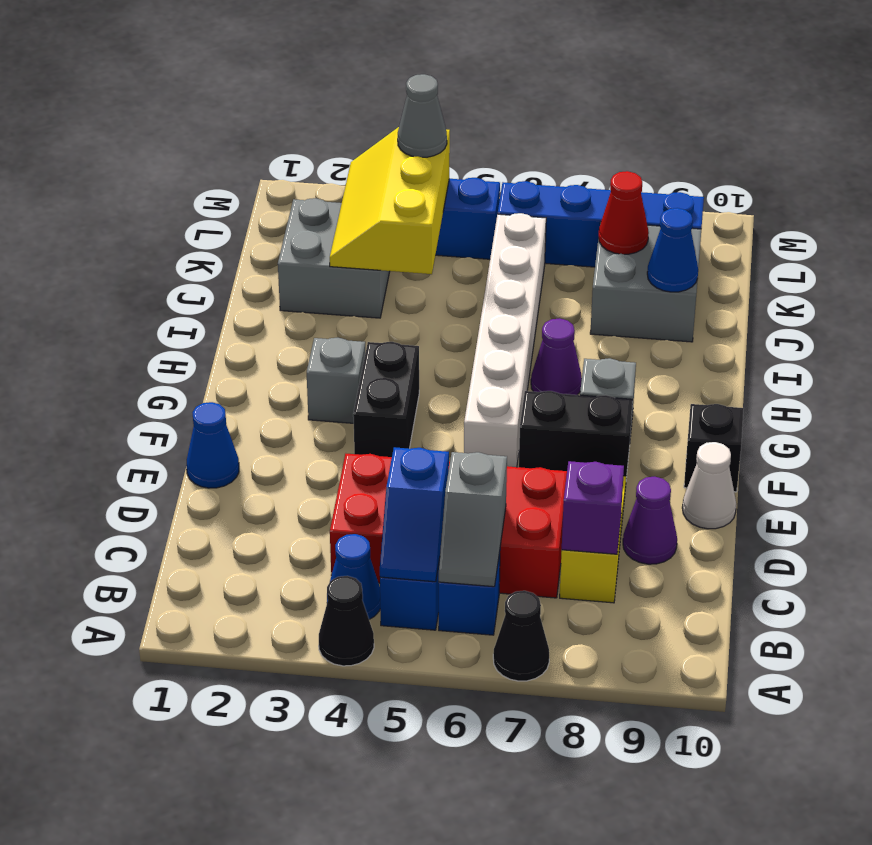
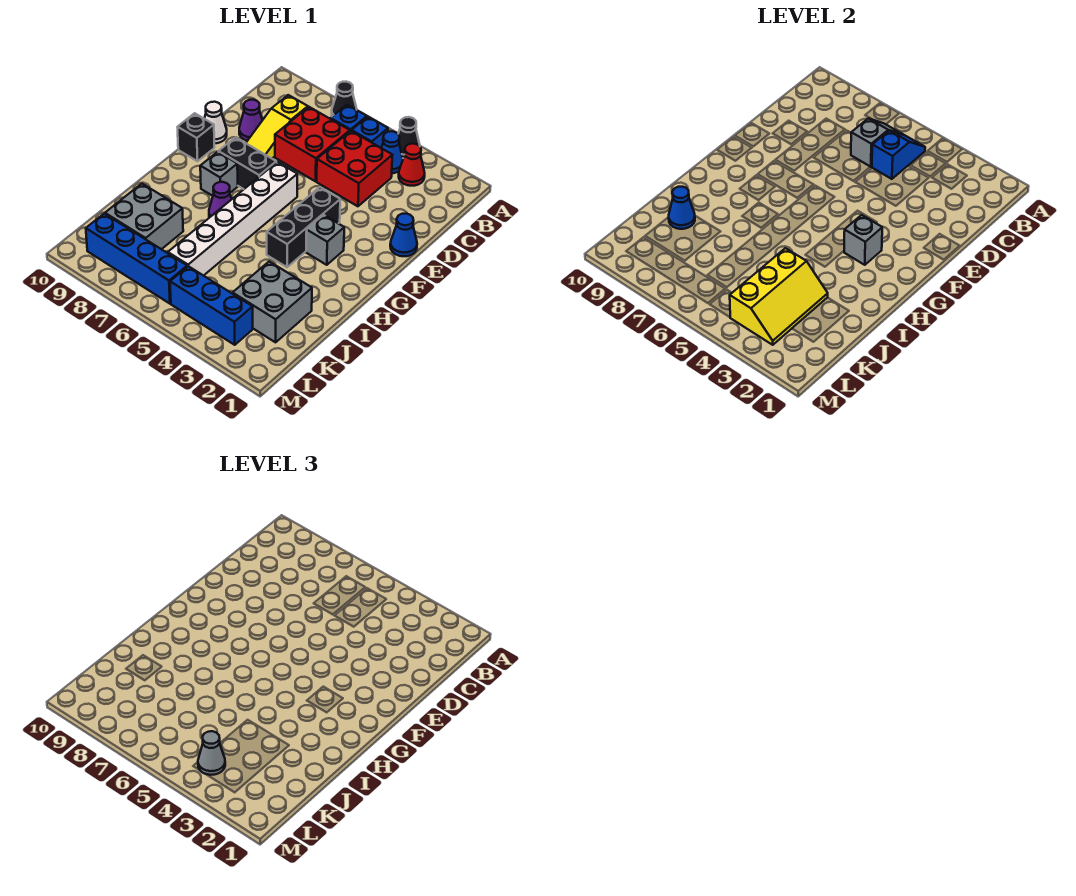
purple brick C8 level 2 -> none
black brick F4:G4 level 1 -> black brick F4:H4 level 1
none -> grey brick G3 level 2
red cone K8 level 2 -> red cone B3 level 1

